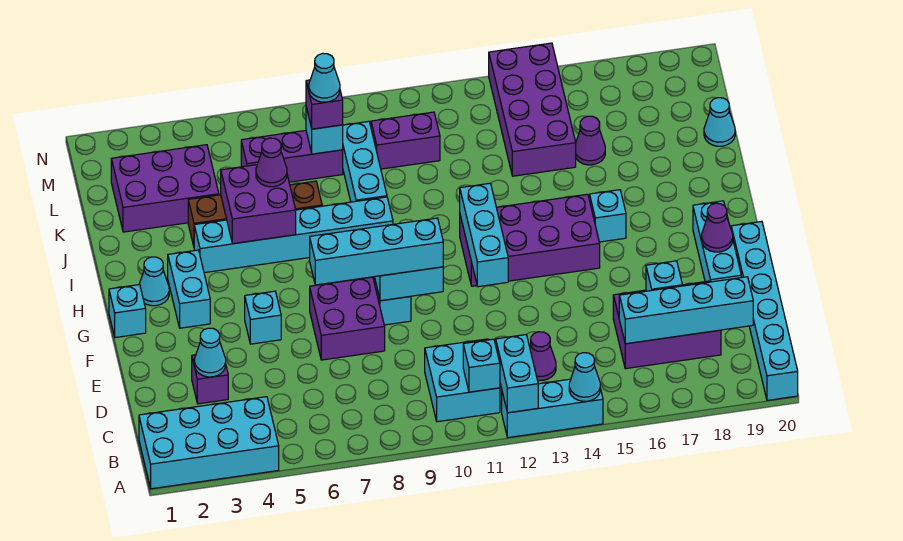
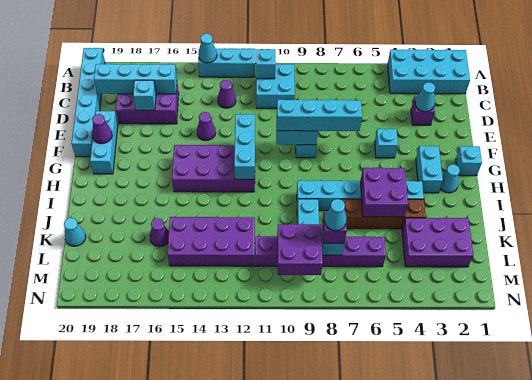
cyan brick A12:B12 level 2 -> none
purple brick E7:F8 level 1 -> purple brick L9:M10 level 2
cyan brick H16 level 1 -> none
purple cone J6 level 3 -> purple cone E14 level 1
purple brick K14:N15 level 1 -> purple brick K12:L15 level 1

